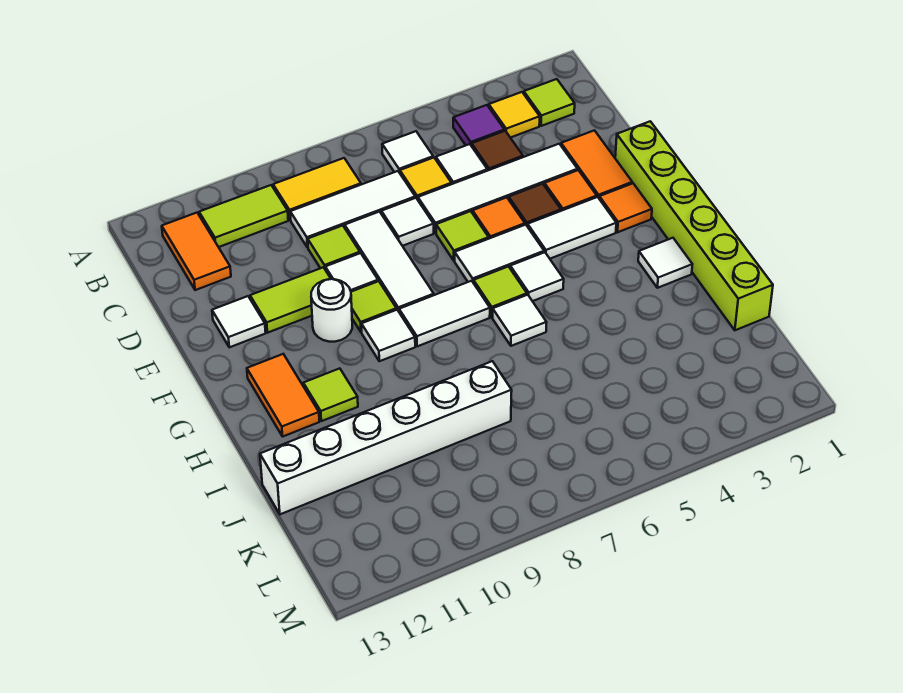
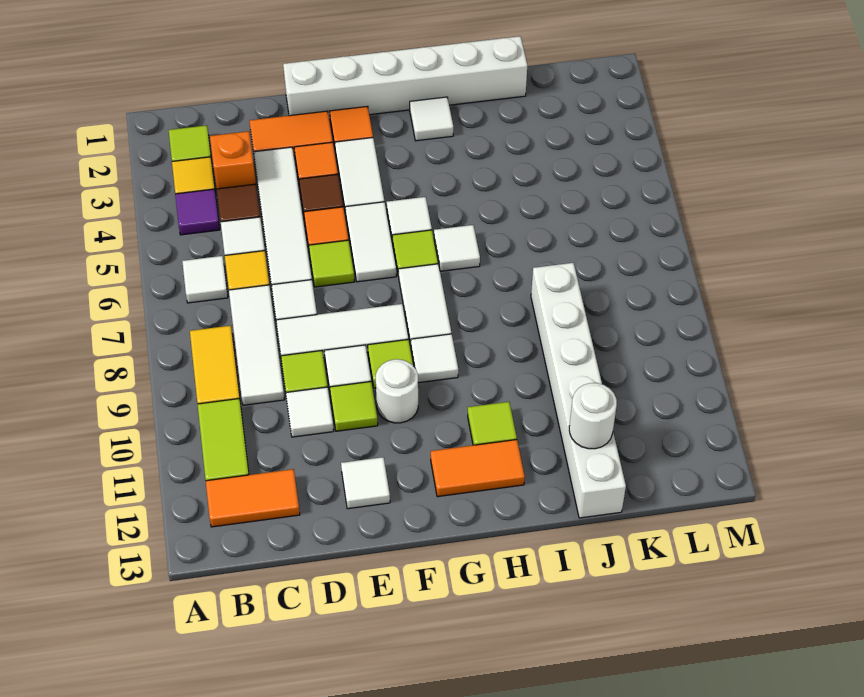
none -> orange brick C3 level 1
none -> white tile D10 level 1
lime brick E1:J1 level 1 -> white brick E1:J1 level 1
lime tile E10:E11 level 1 -> lime tile E10 level 1
none -> white round brick J12 level 2

